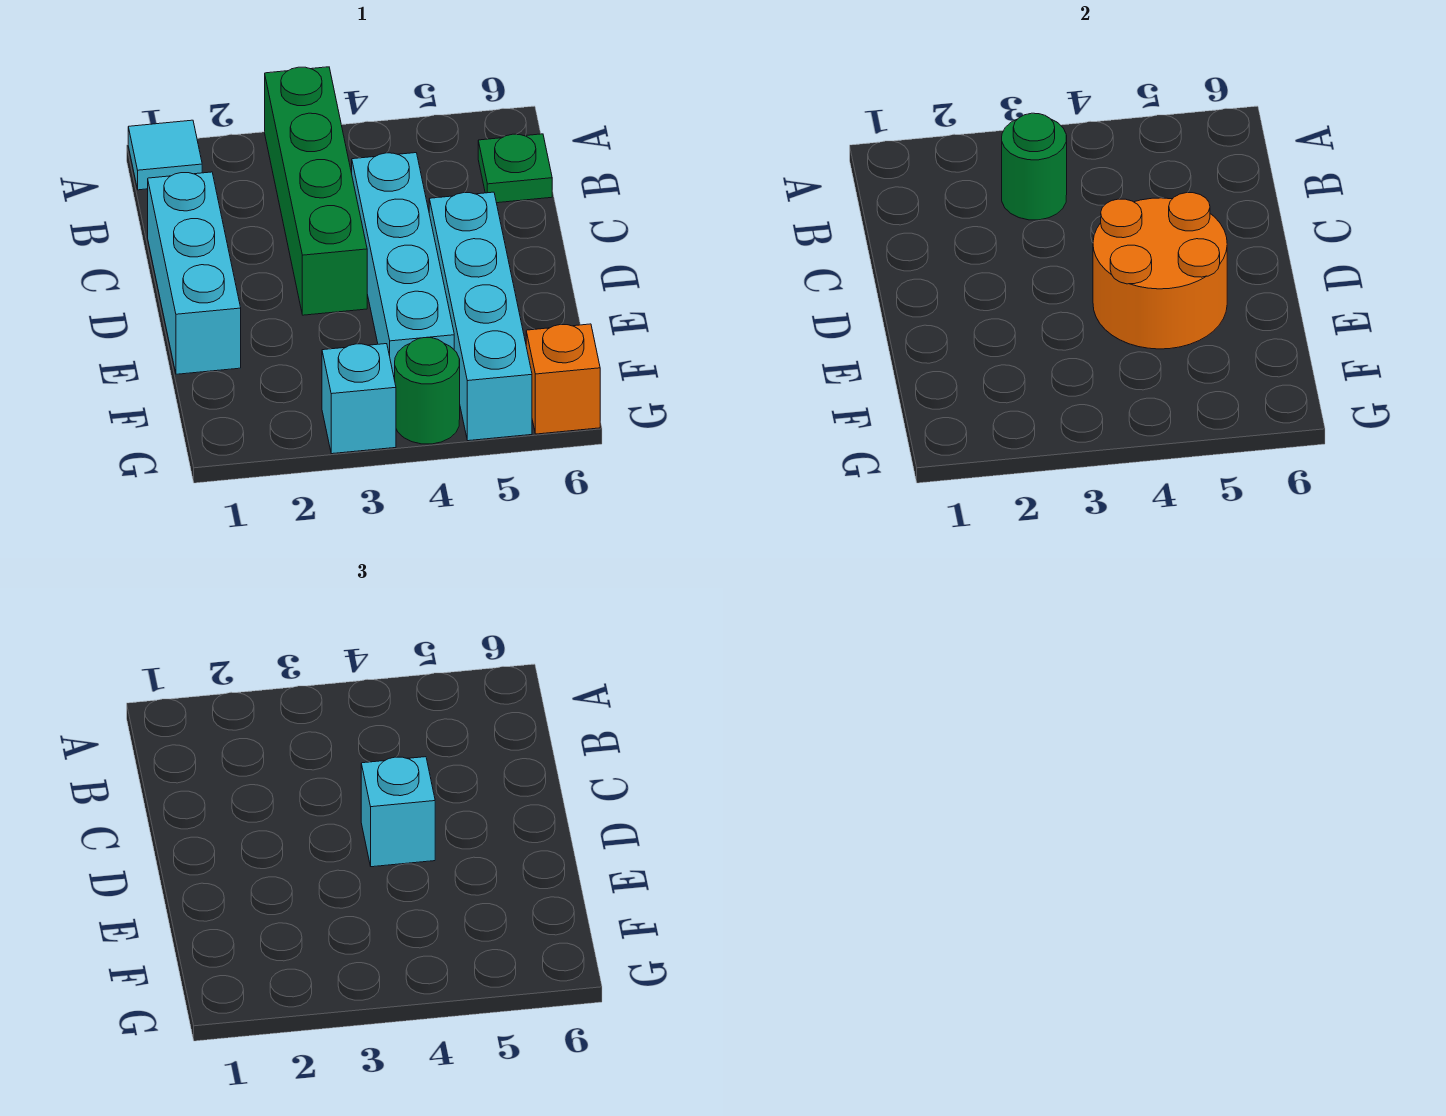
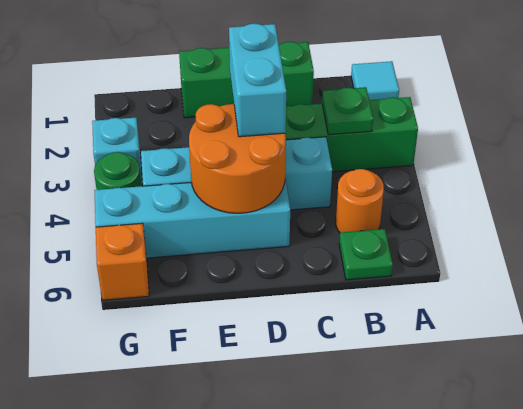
green round brick B3 level 2 -> green plate B3 level 2
none -> orange round brick B5 level 1
cyan brick C1:E1 level 1 -> green brick C1:E1 level 1
cyan brick D4 level 3 -> cyan brick D3:D4 level 3

